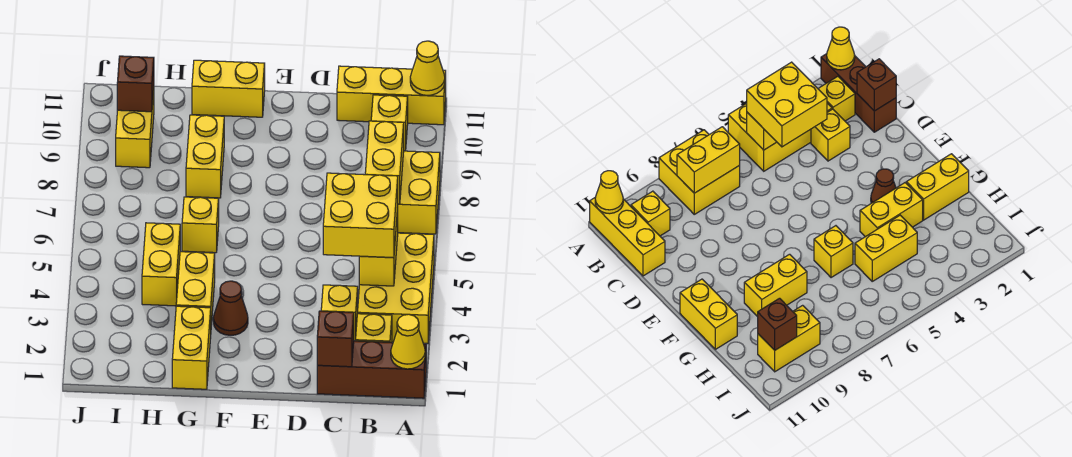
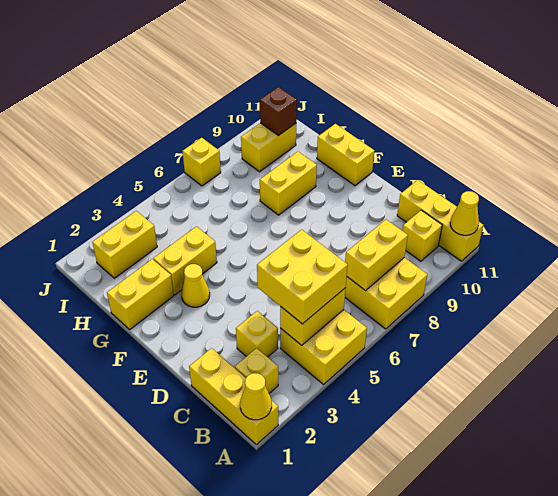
brown brick A1:C1 level 1 -> yellow brick A1:C1 level 1
yellow brick A3:B5 level 1 -> yellow brick A4:B5 level 1
brown brick C1 level 2 -> none
brown cone F3 level 1 -> yellow cone F3 level 1
yellow brick G6 level 1 -> yellow brick J7 level 1
yellow brick H4:H5 level 1 -> yellow brick I2:I3 level 1

